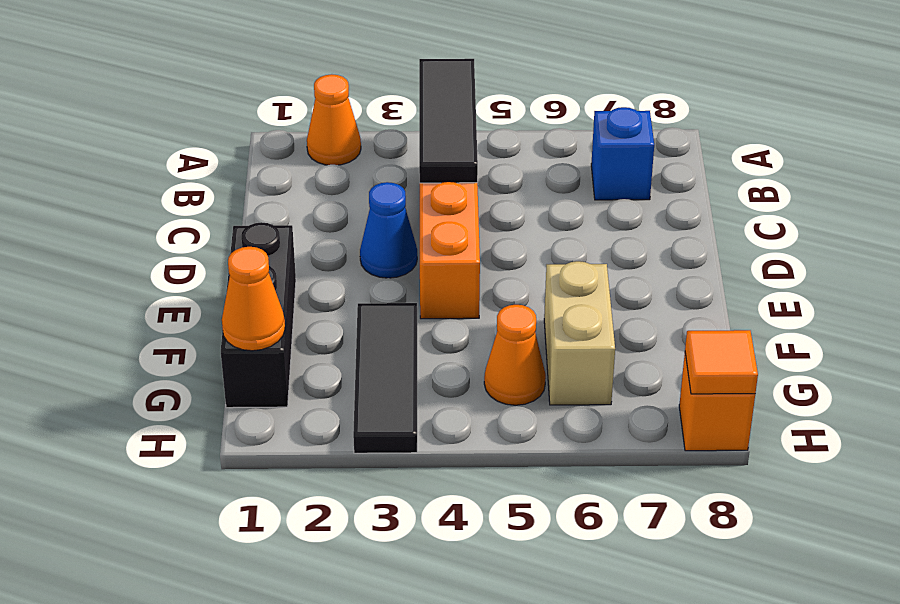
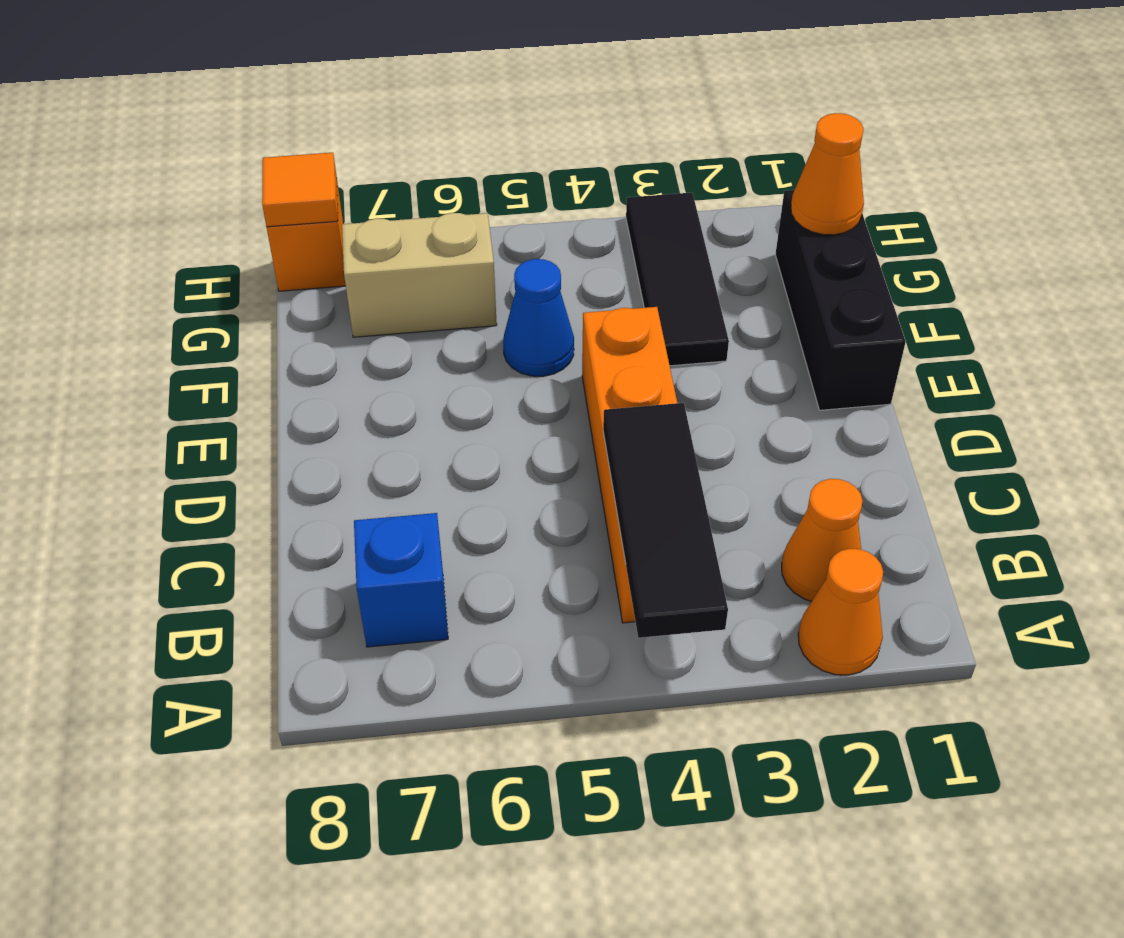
blue cone D3 level 1 -> blue cone F5 level 1
tan brick F6:G6 level 1 -> tan brick G6:G7 level 1
orange cone G5 level 1 -> orange cone B2 level 1

